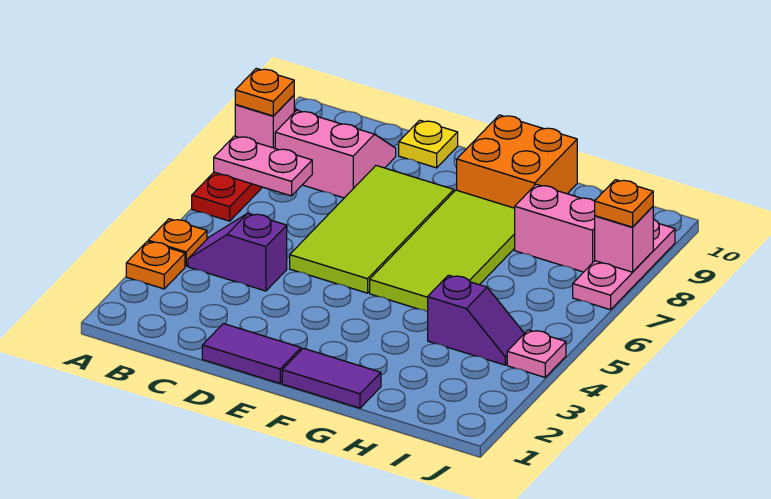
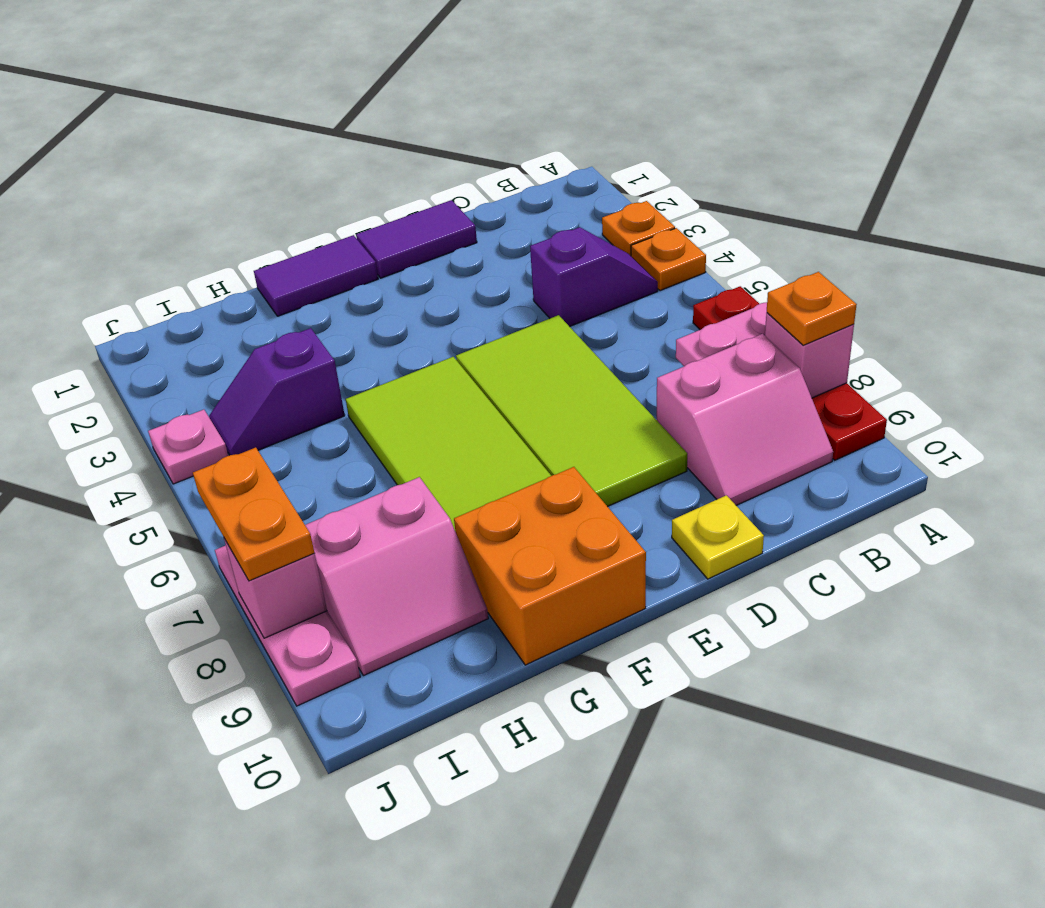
orange plate J8 level 3 -> orange plate J7:J8 level 3

